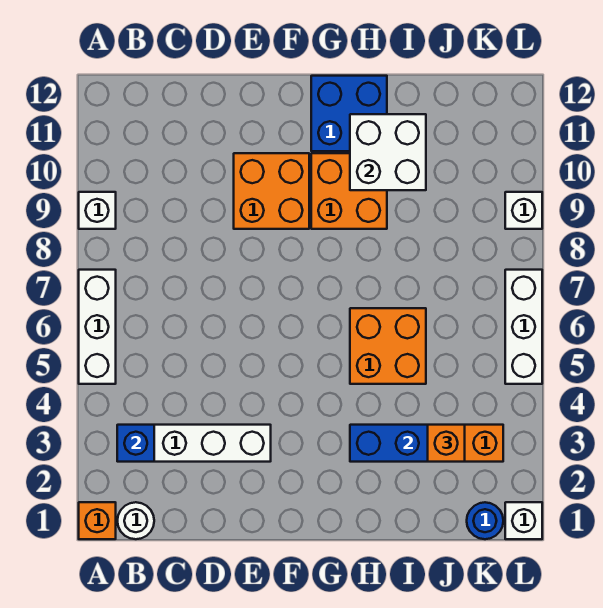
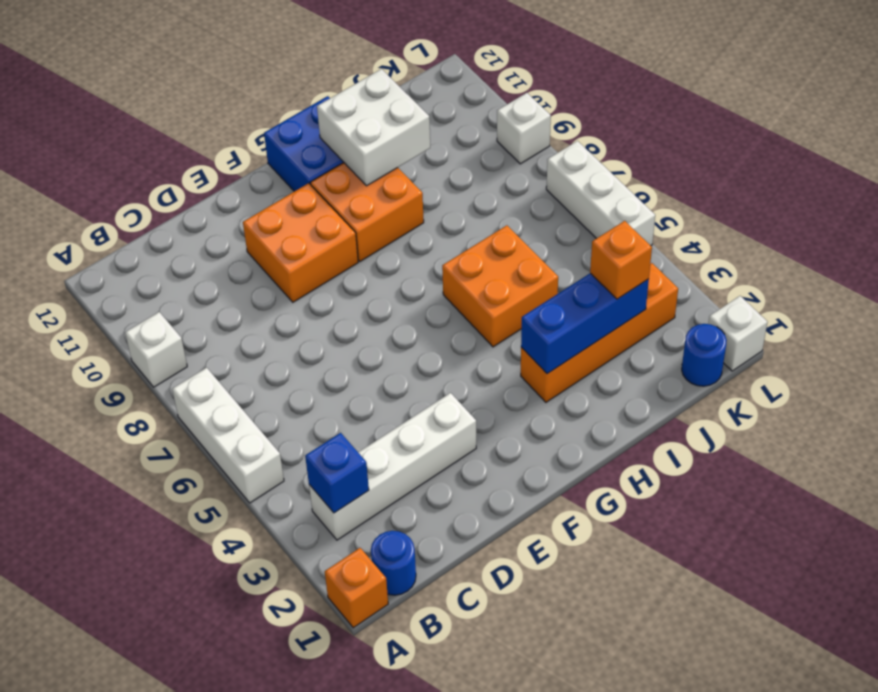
white round brick B1 level 1 -> blue round brick B1 level 1

